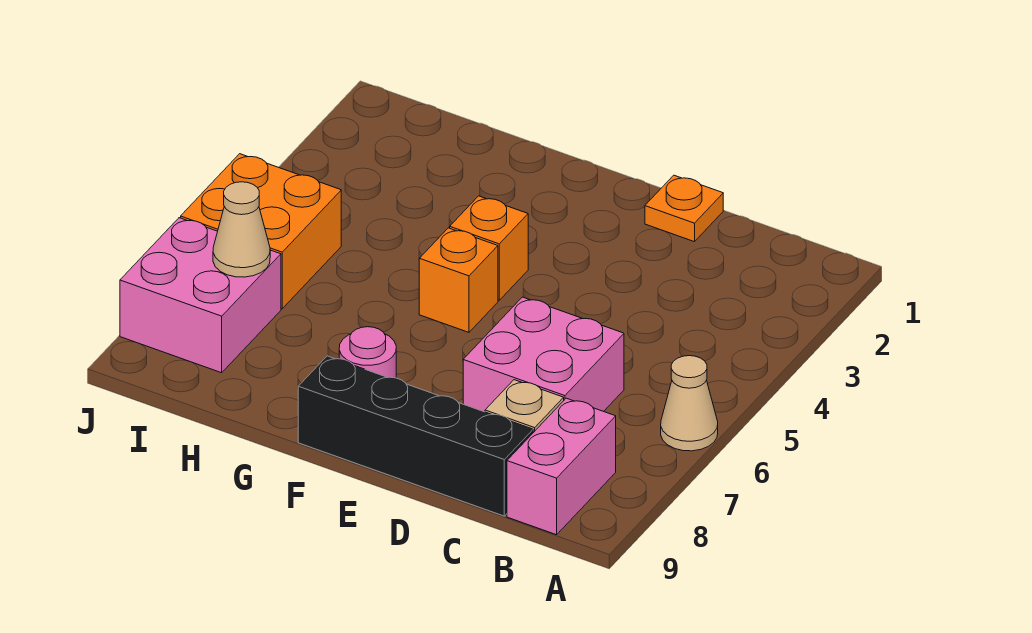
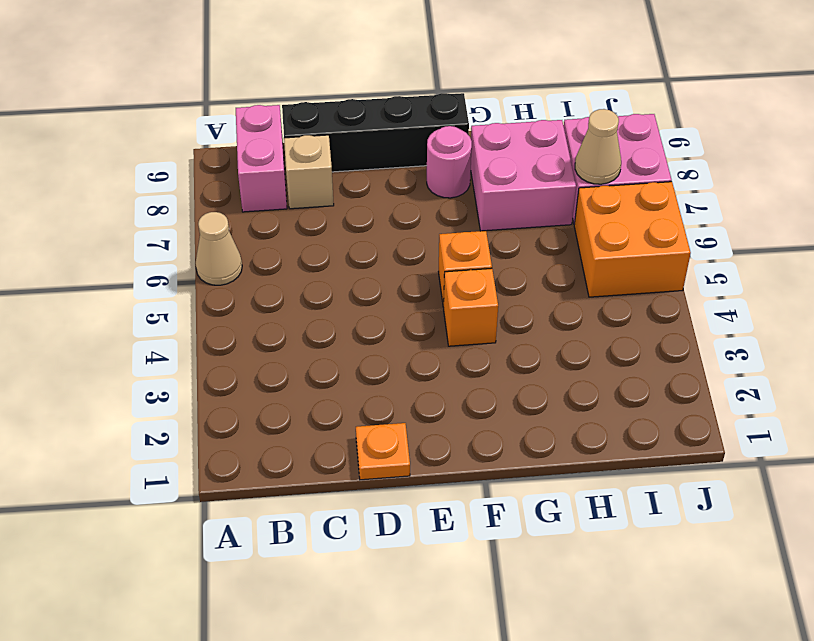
pink brick C6:D7 level 1 -> pink brick G7:H8 level 1

